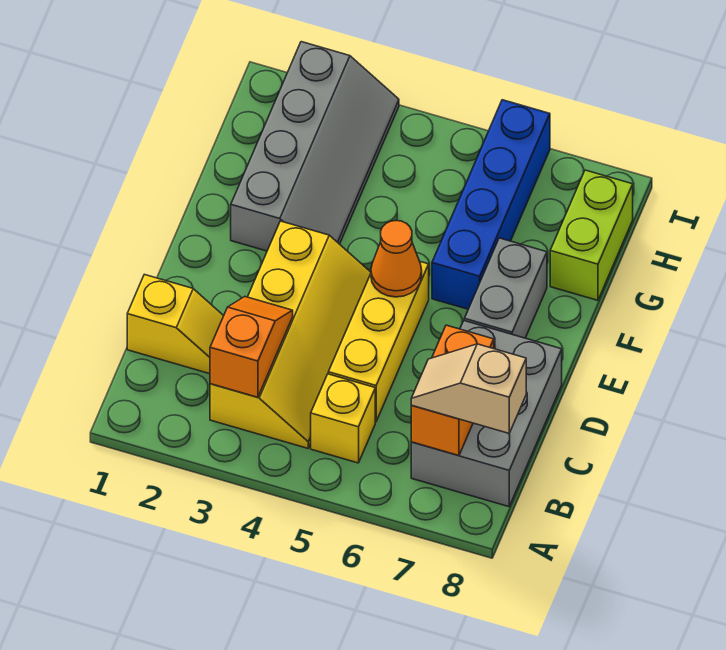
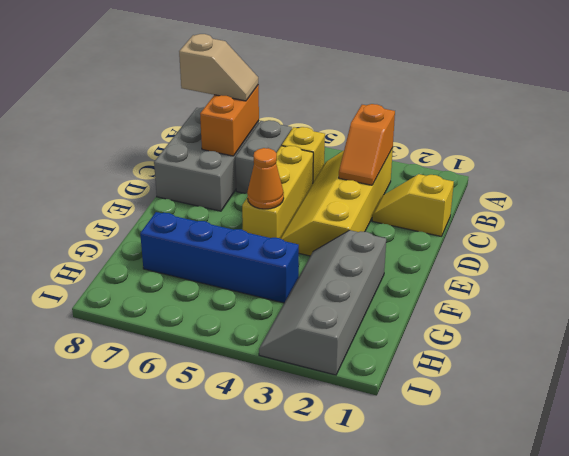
grey brick E7:F7 level 1 -> grey brick B6:C6 level 1
blue brick F6:I6 level 1 -> blue brick G4:G7 level 1
lime brick G8:H8 level 1 -> none

